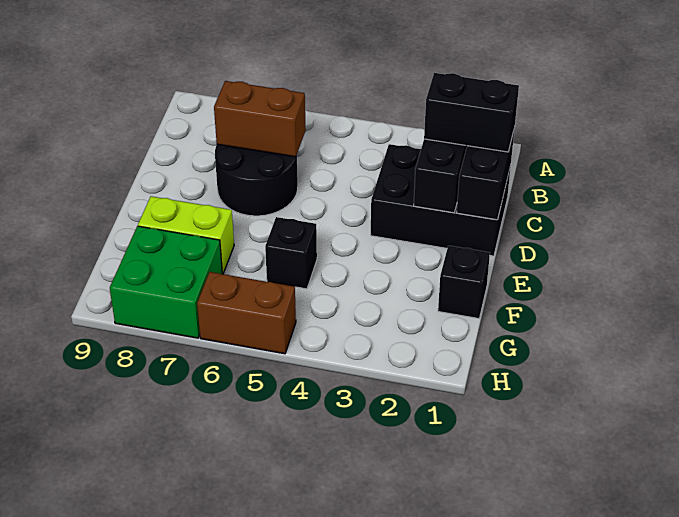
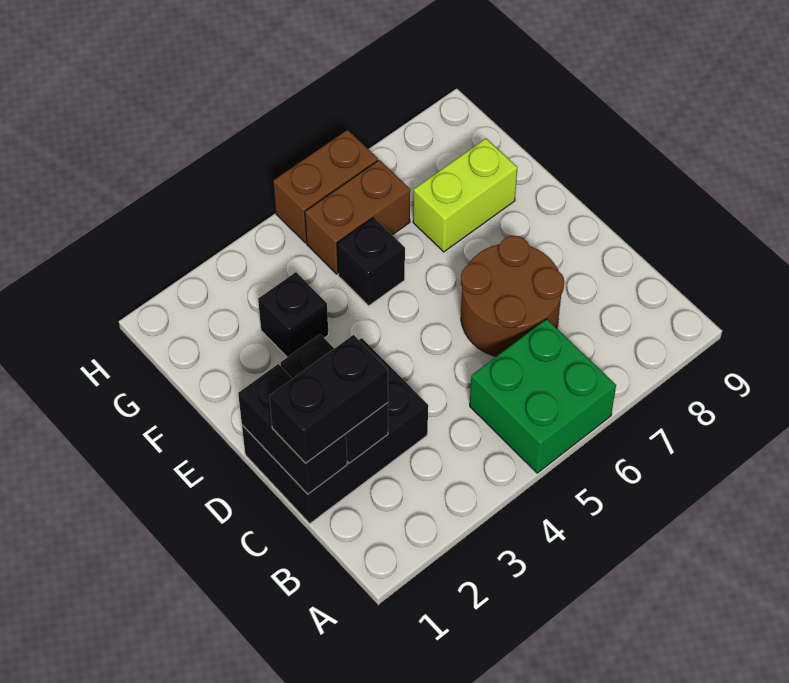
black round brick C6:D7 level 1 -> brown round brick C6:D7 level 1
brown brick C6:C7 level 2 -> brown brick G5:G6 level 1
black brick F1 level 1 -> black brick F3 level 1
green brick G7:H8 level 1 -> green brick A5:B6 level 1

